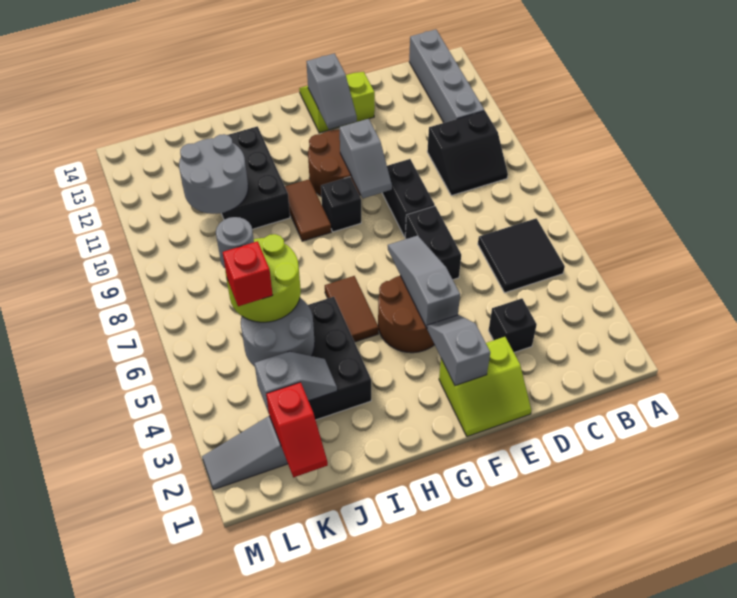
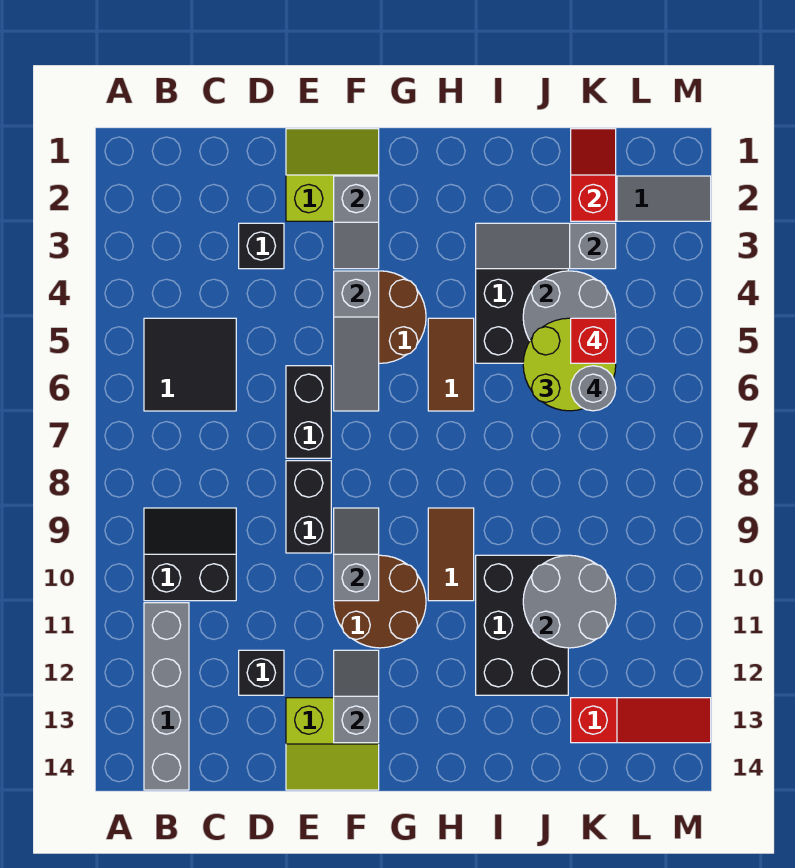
black brick G9 level 1 -> black brick D12 level 1
grey slope J3:K3 level 2 top K -> grey slope I3:K3 level 2 top K
none -> red slope K13:M13 level 1 top K

